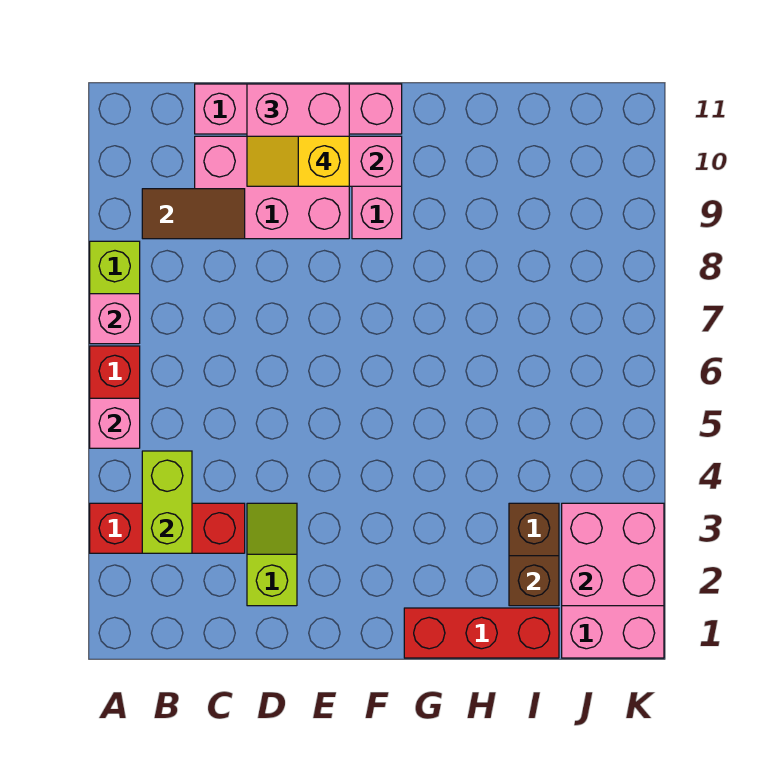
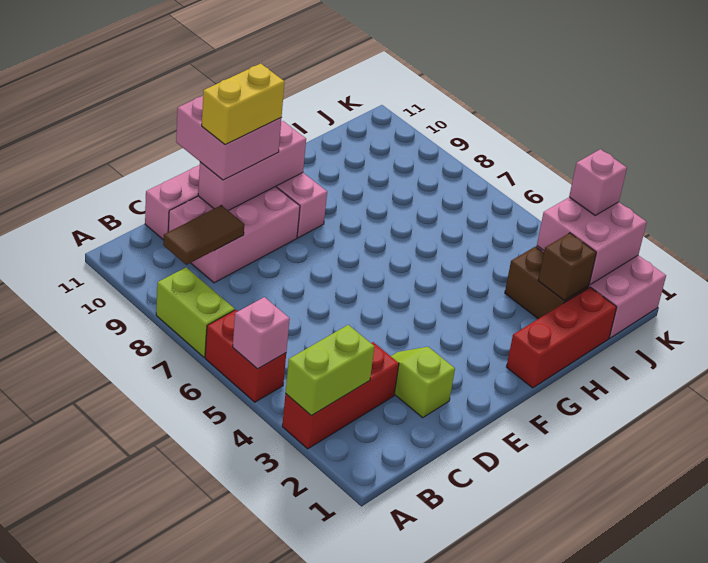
pink brick A7 level 2 -> pink brick K3 level 3
lime brick B3:B4 level 2 -> lime brick A3:B3 level 2
yellow slope D10:E10 level 4 top E -> yellow brick D10:E10 level 4

